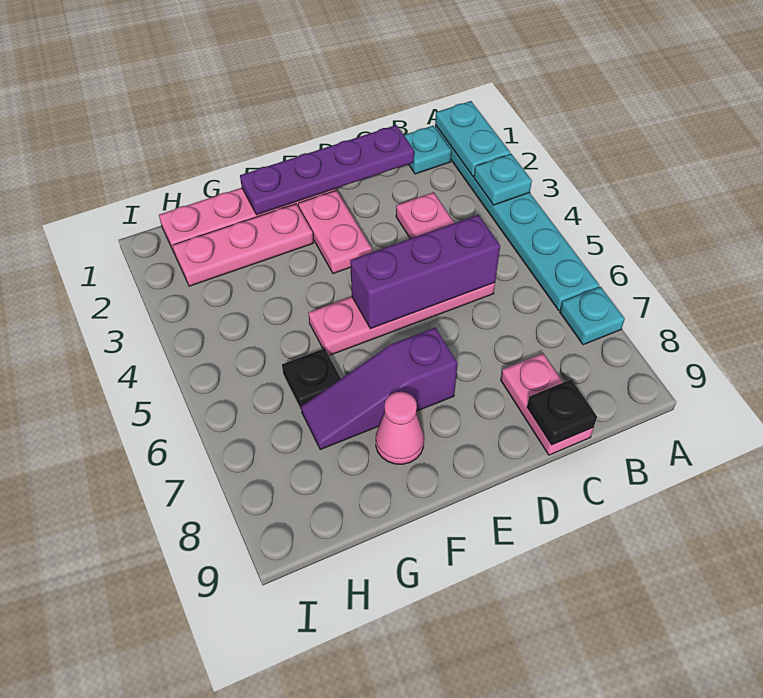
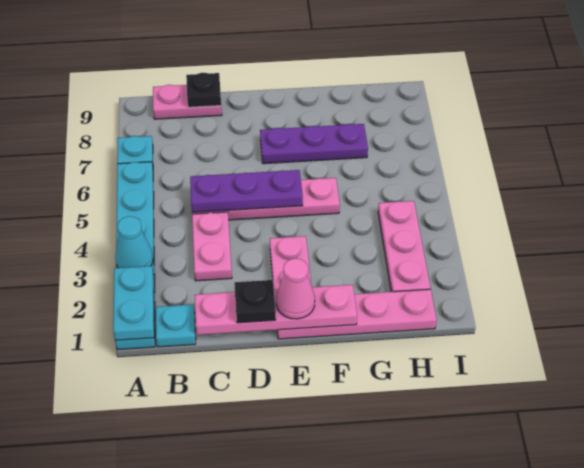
cyan plate A3 level 2 -> cyan cone A3 level 2
purple plate C1:F1 level 2 -> pink plate C1:F1 level 2
purple brick C5:E5 level 2 -> purple plate C5:E5 level 2
pink plate C8:C9 level 1 -> pink plate B9:C9 level 1
purple slope E7:G7 level 1 top E -> purple plate E7:G7 level 1
pink plate F2:H2 level 1 -> pink plate H2:H4 level 1
pink cone F8 level 1 -> pink cone E1 level 3
black plate G6 level 1 -> black plate D1 level 3

